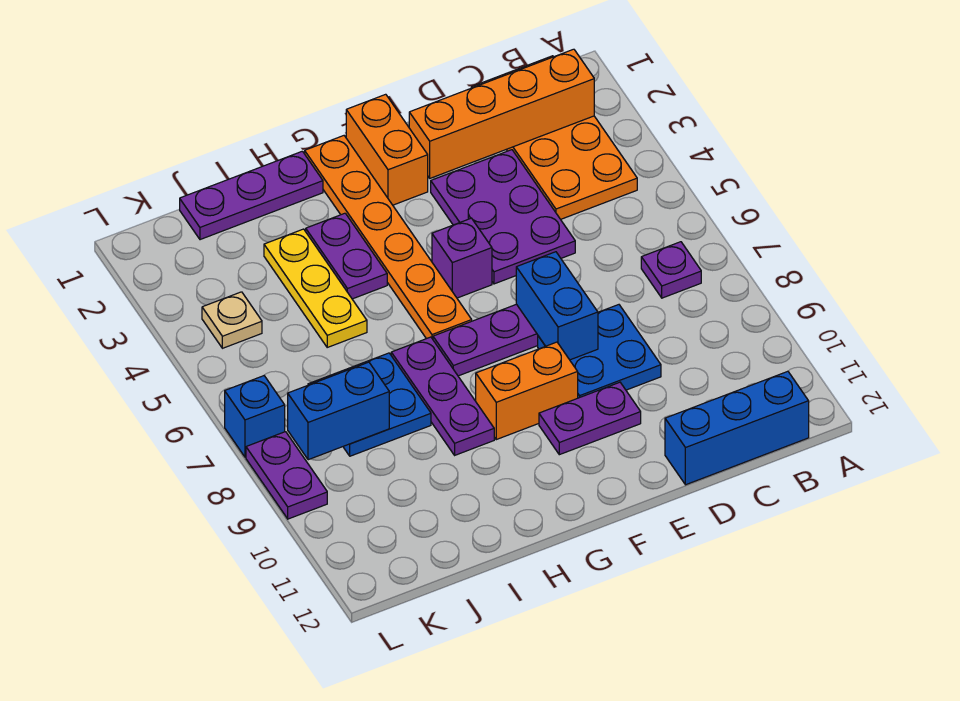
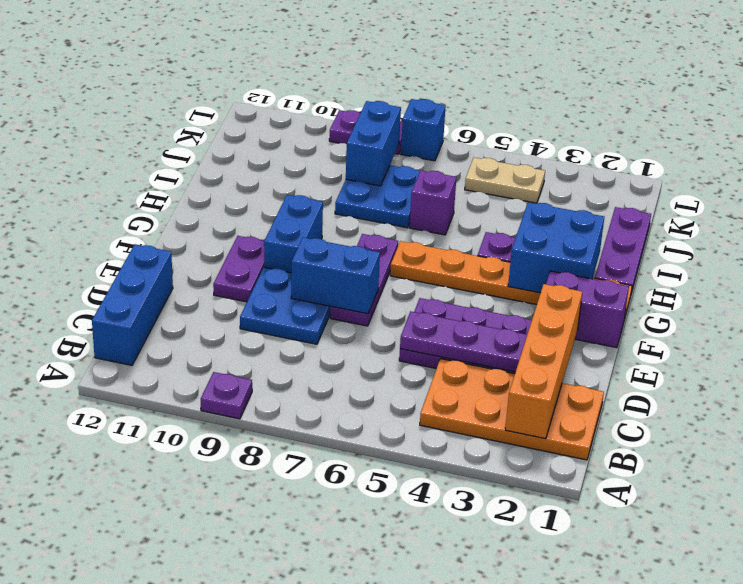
purple plate B7 level 1 -> purple plate A9 level 1
orange brick F1:F2 level 1 -> purple brick F1:F2 level 1
purple brick F5 level 1 -> purple brick I6 level 1
orange brick F9:G9 level 1 -> blue brick F9:G9 level 1
none -> blue brick G2:H3 level 2
purple plate H7:H9 level 1 -> purple plate D3:D5 level 2
yellow plate I3:I5 level 1 -> none
tan plate K4 level 1 -> tan plate K4:K5 level 1

